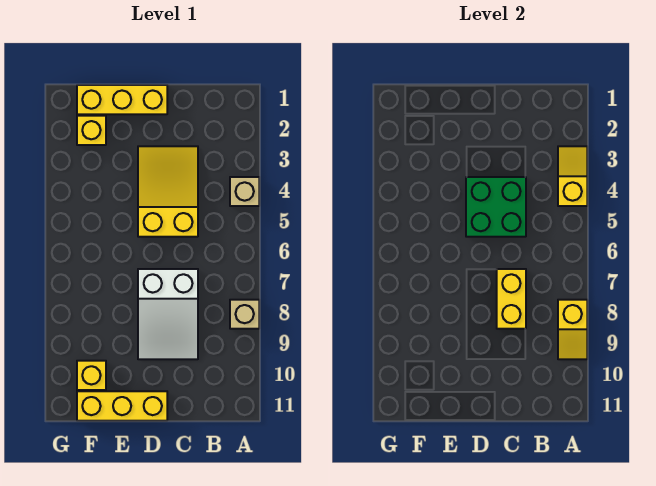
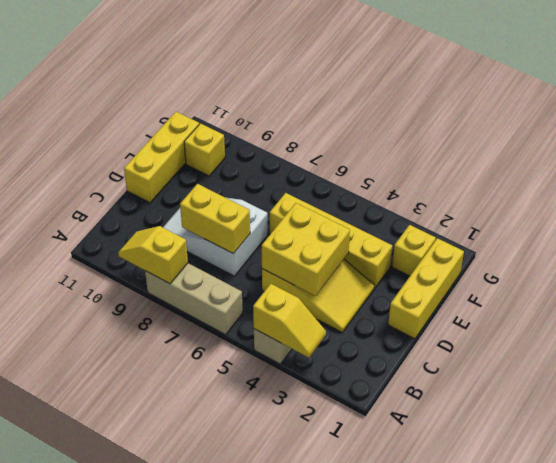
tan brick A8 level 1 -> tan brick A6:A8 level 1
green brick C4:D5 level 2 -> yellow brick C4:D5 level 2
none -> yellow brick E3:E6 level 1

